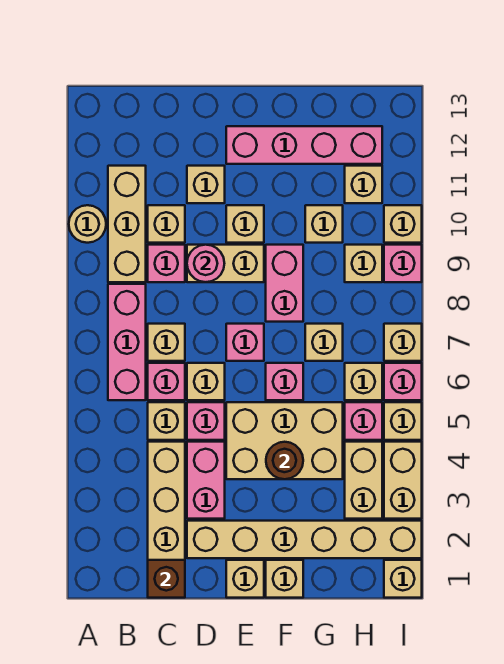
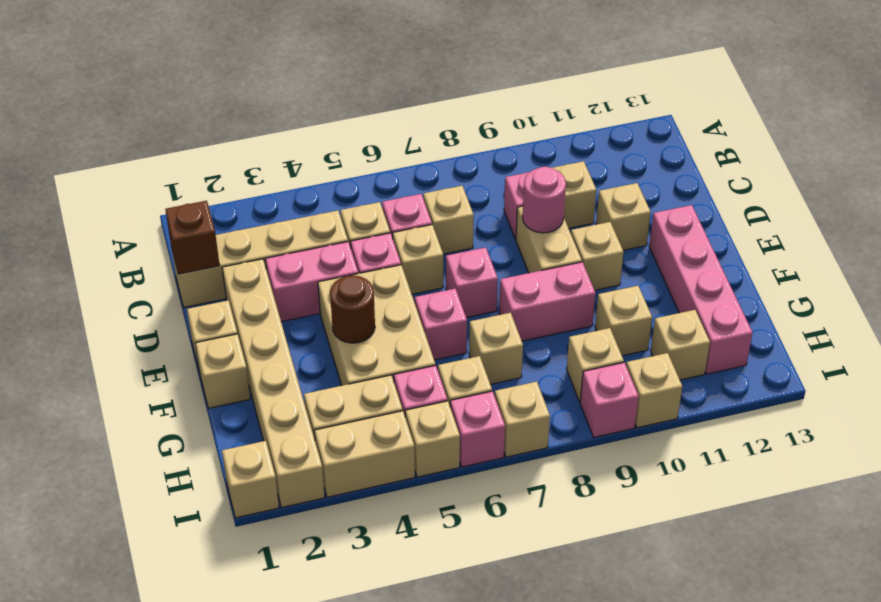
tan round brick A10 level 1 -> none
pink brick B6:B8 level 1 -> none
tan brick B9:B11 level 1 -> none

